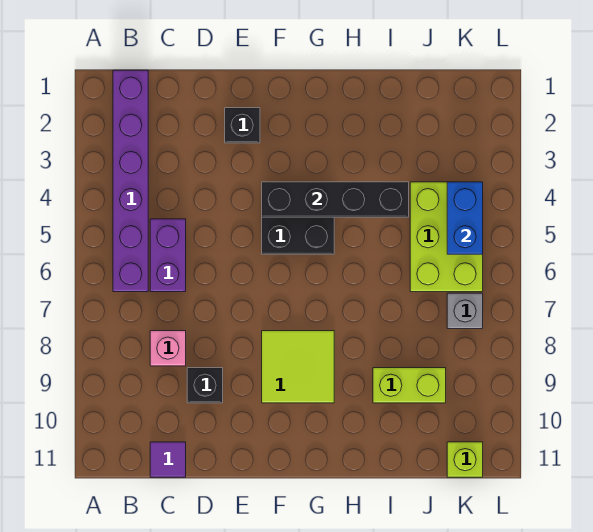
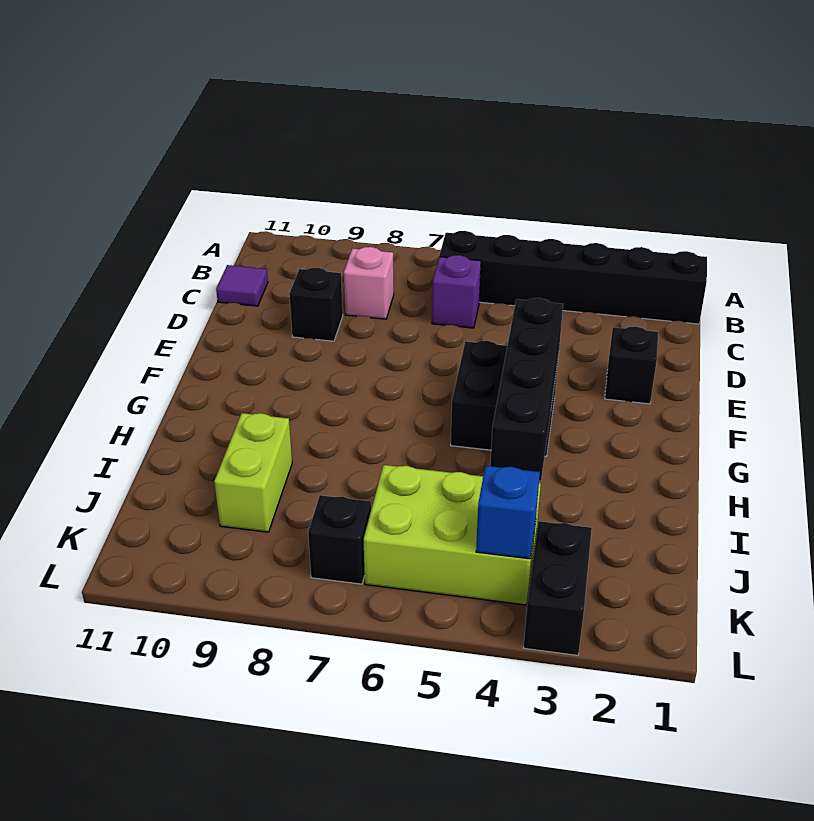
purple brick B1:B6 level 1 -> black brick B1:B6 level 1
purple brick C5:C6 level 1 -> purple brick C6 level 1
lime tile F8:G9 level 1 -> none
none -> black brick K3:L3 level 1
blue brick K4:K5 level 2 -> blue brick K4 level 2
grey brick K7 level 1 -> black brick K7 level 1
lime brick K11 level 1 -> none

